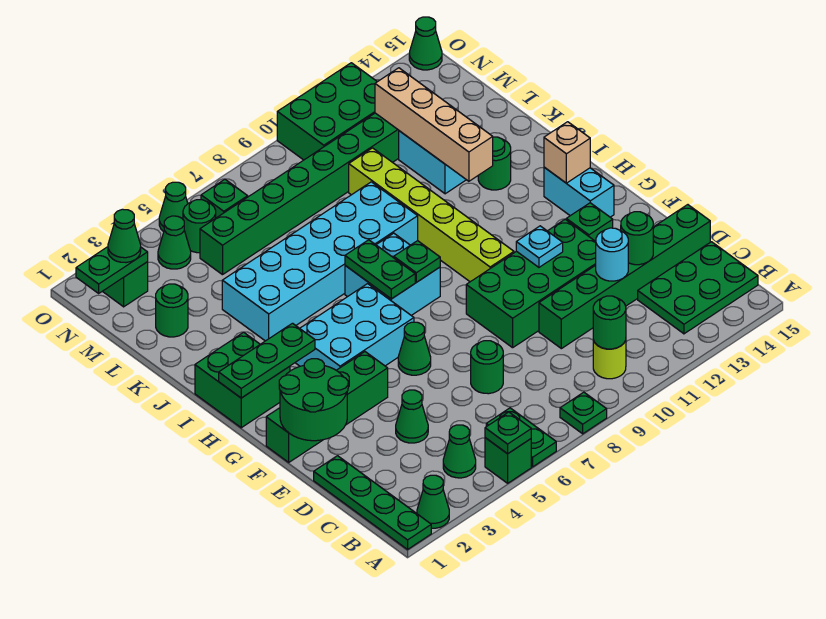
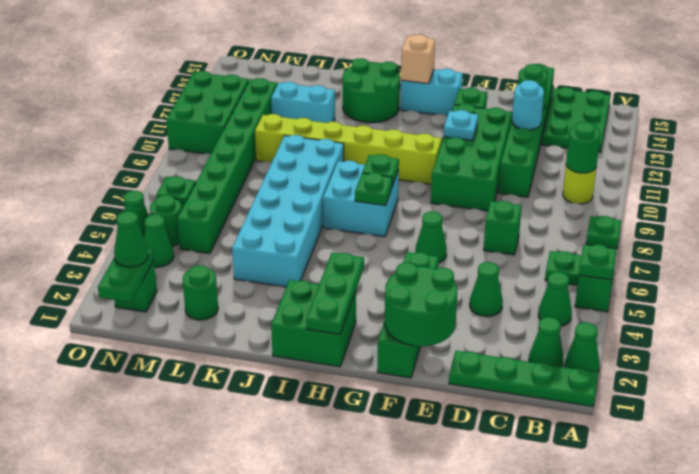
green round brick D7 level 1 -> green brick D7 level 1
cyan brick G4:H6 level 1 -> none
green plate H7:I7 level 2 -> green plate H7 level 2
tan brick J12:M12 level 2 -> none
green round brick J13 level 1 -> green round brick I13:J14 level 1
green cone O15 level 1 -> green cone B2 level 1

